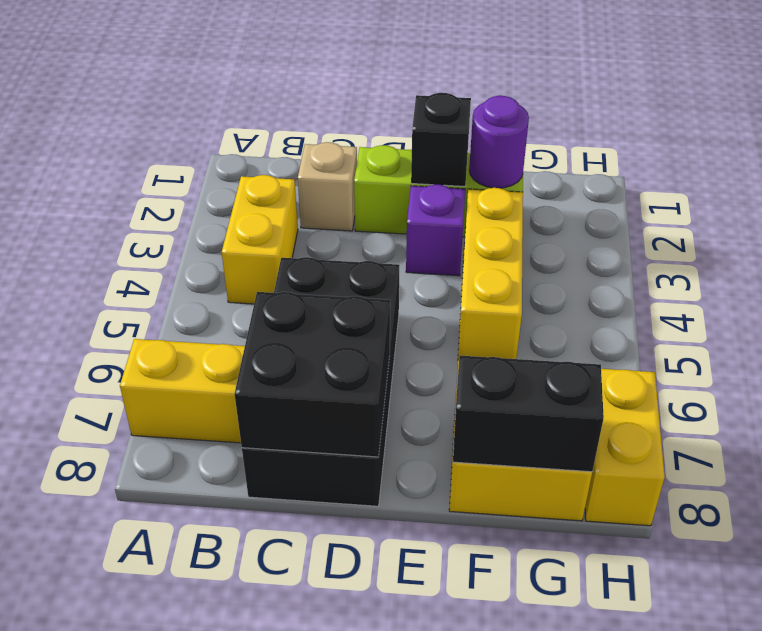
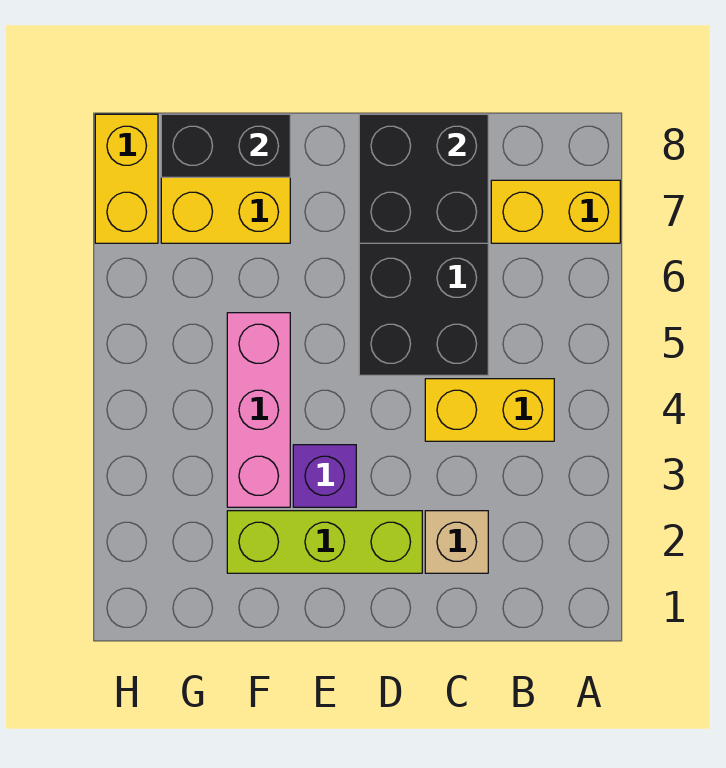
yellow brick B3:B4 level 1 -> yellow brick B4:C4 level 1
black brick E2 level 2 -> none
purple round brick F2 level 2 -> none
yellow brick F3:F5 level 1 -> pink brick F3:F5 level 1

